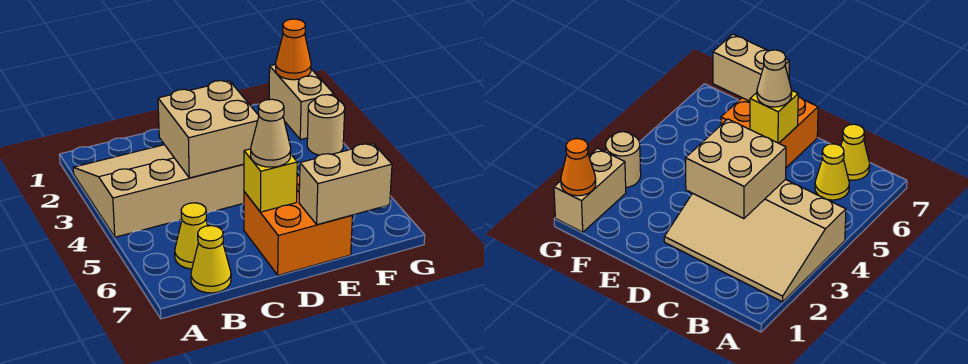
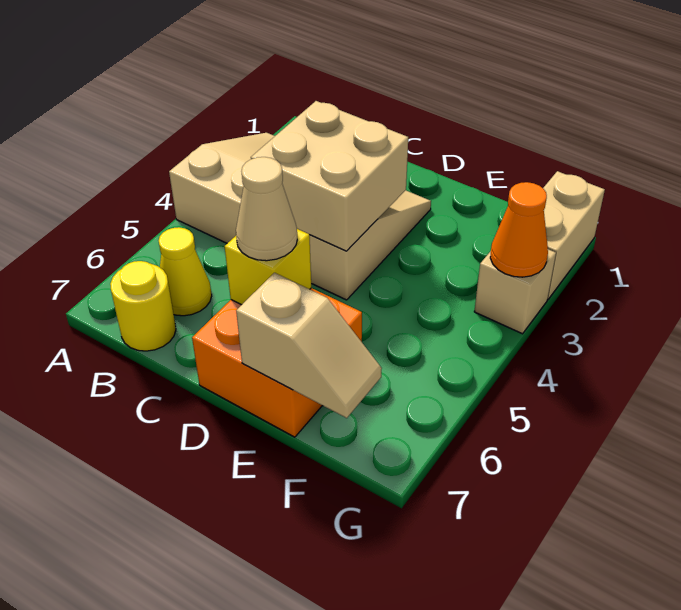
yellow cone B7 level 1 -> yellow round brick B7 level 1
tan brick E7:F7 level 2 -> tan slope E7:F7 level 2 top E
orange cone G1 level 2 -> orange cone G3 level 2
tan round brick G3 level 1 -> tan brick G3 level 1

